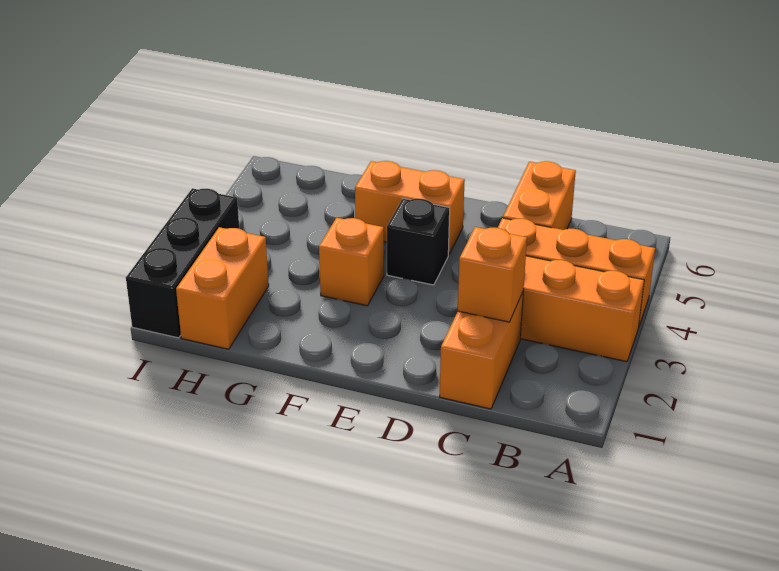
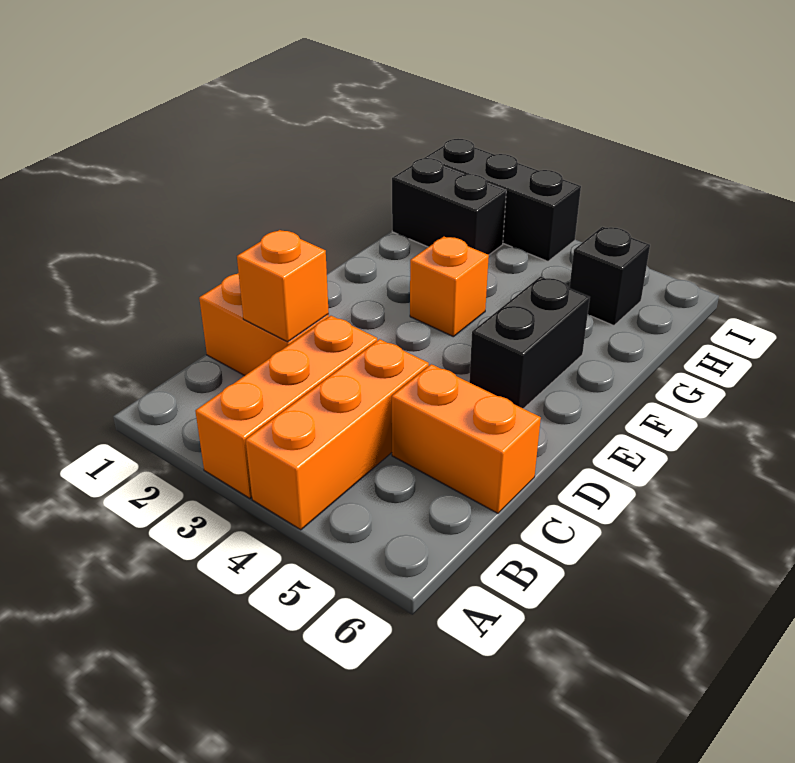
black brick E4 level 1 -> black brick H5 level 1
orange brick E5:F5 level 1 -> black brick E5:F5 level 1
orange brick H1:H2 level 1 -> black brick H1:H2 level 1

